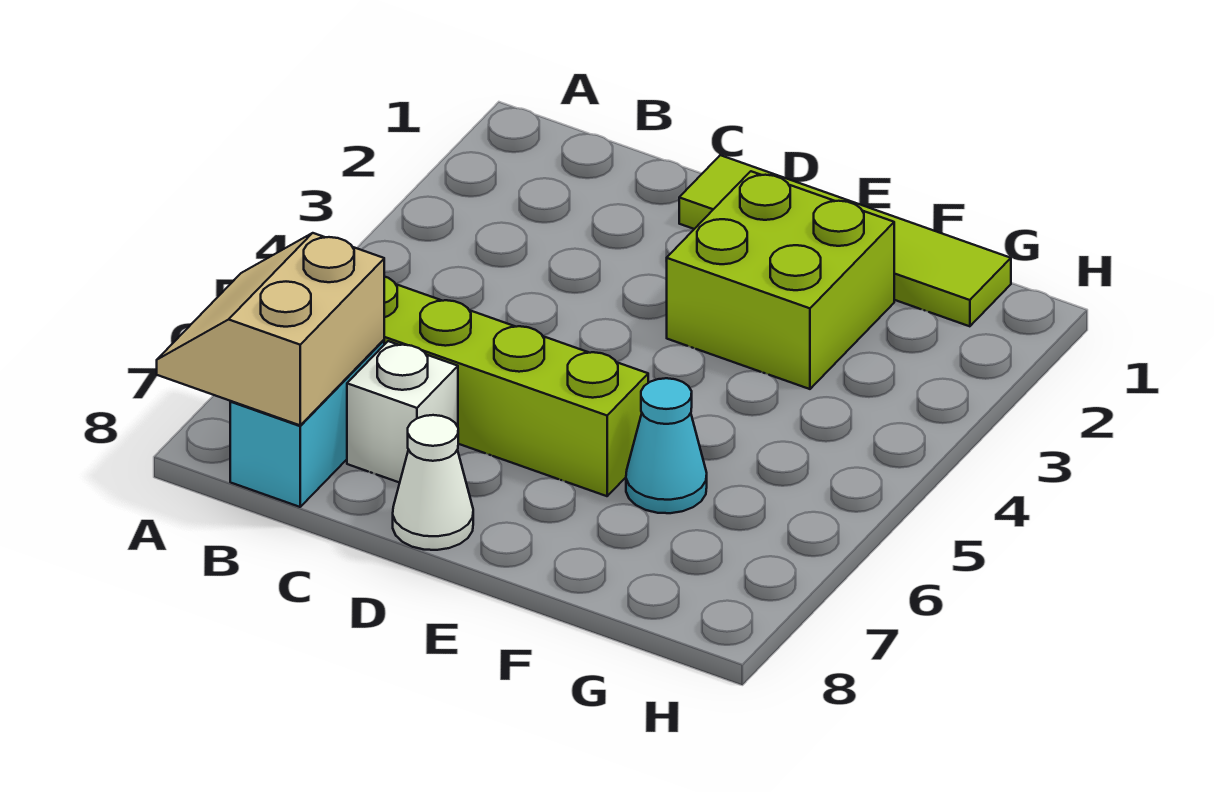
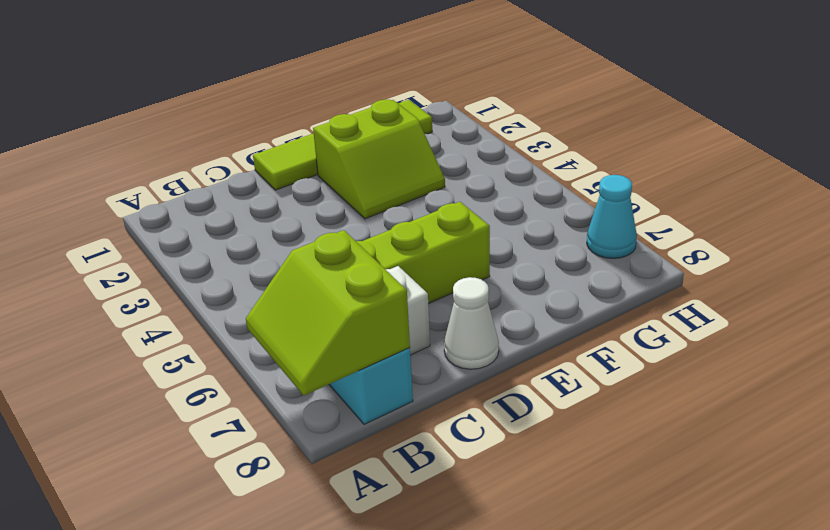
tan slope A7:B8 level 2 top B -> lime slope A7:B8 level 2 top B
lime brick E2:F3 level 1 -> lime slope E2:F3 level 1 top 2
cyan cone F6 level 1 -> cyan cone H7 level 1

